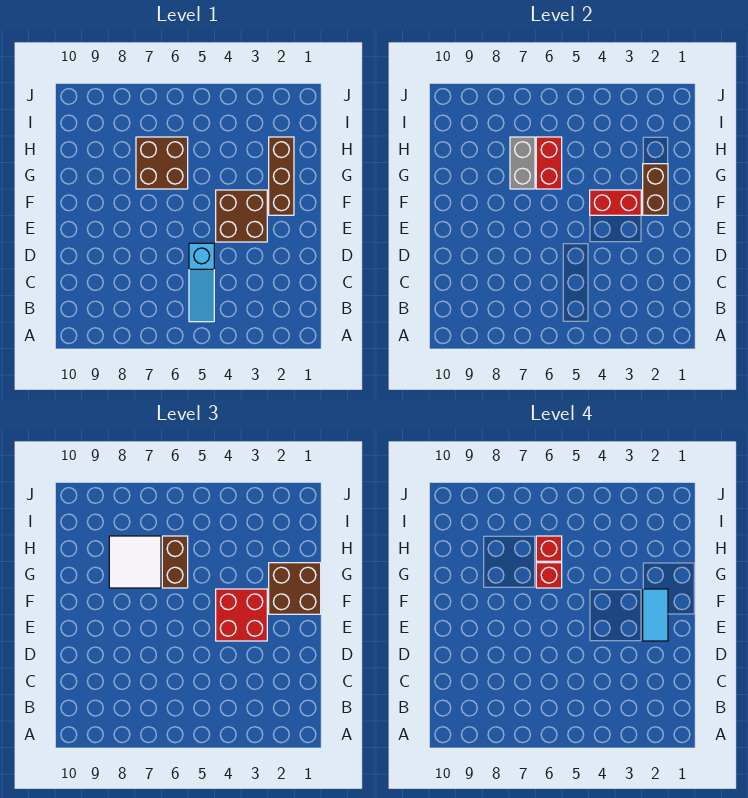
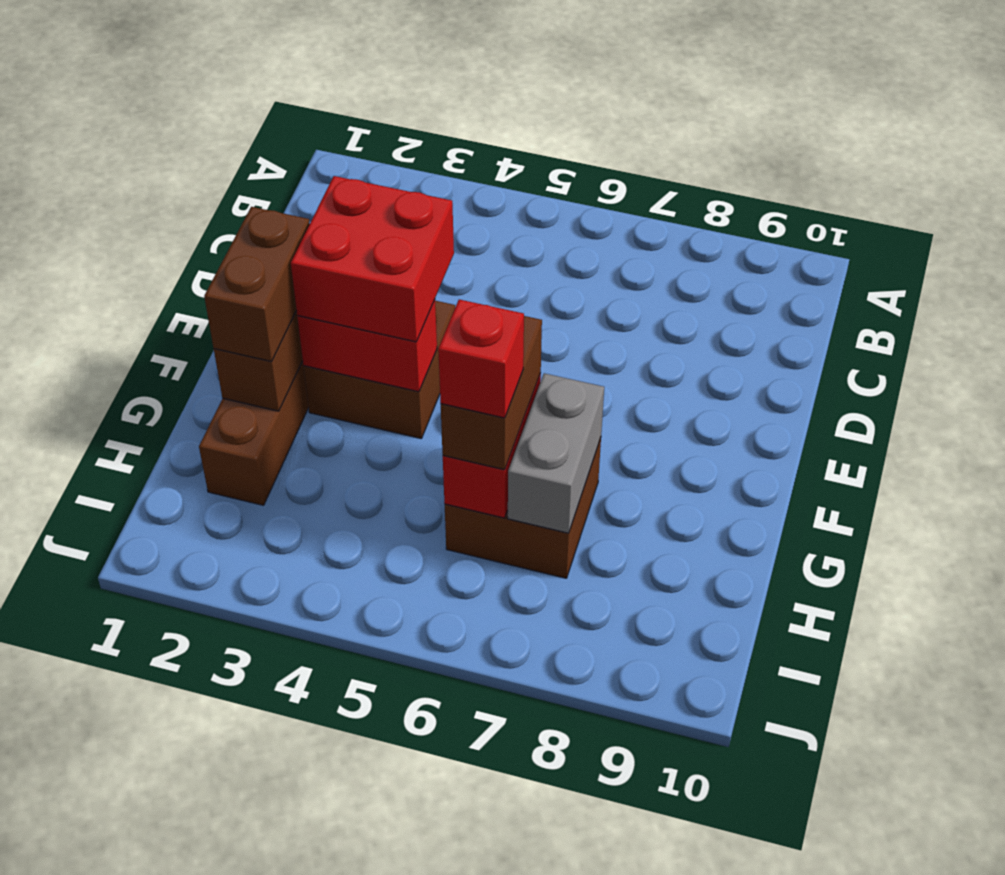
cyan slope B5:D5 level 1 top D -> none
cyan tile E2:F2 level 4 -> none
brown brick F1:G2 level 3 -> brown brick F2:G2 level 3
red brick G6 level 4 -> none
white tile G7:H8 level 3 -> none

